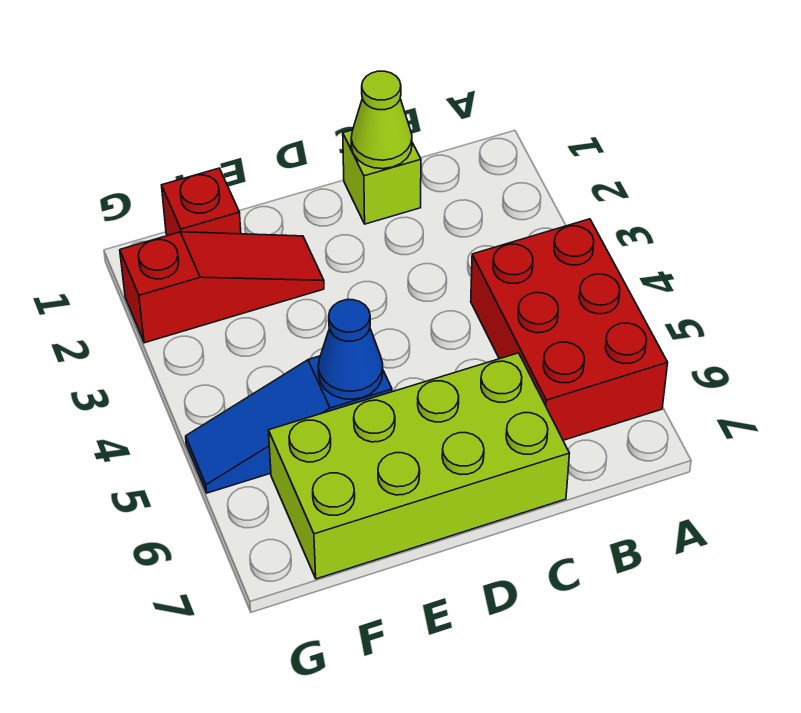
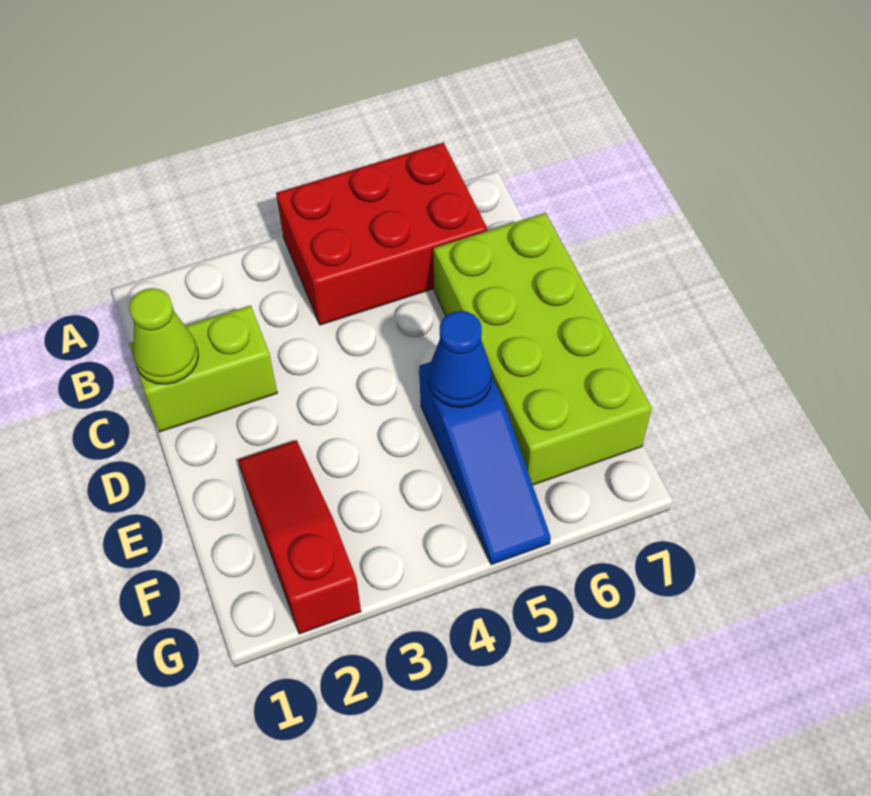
lime brick C1 level 1 -> lime brick C1:C2 level 1
red brick F1 level 1 -> none

